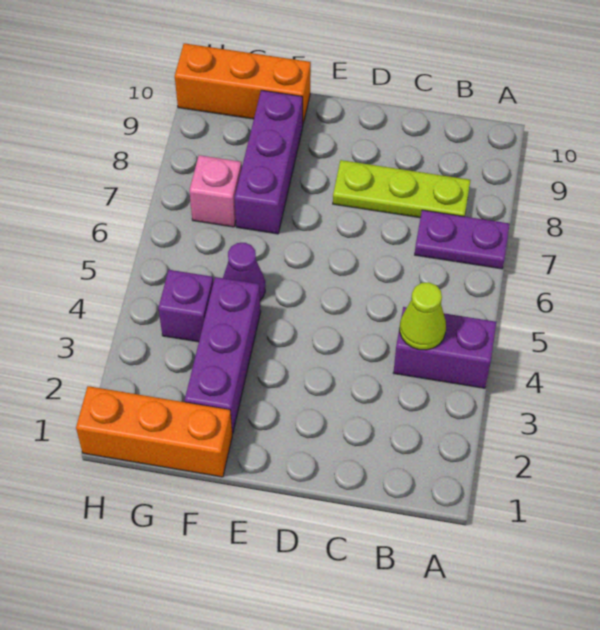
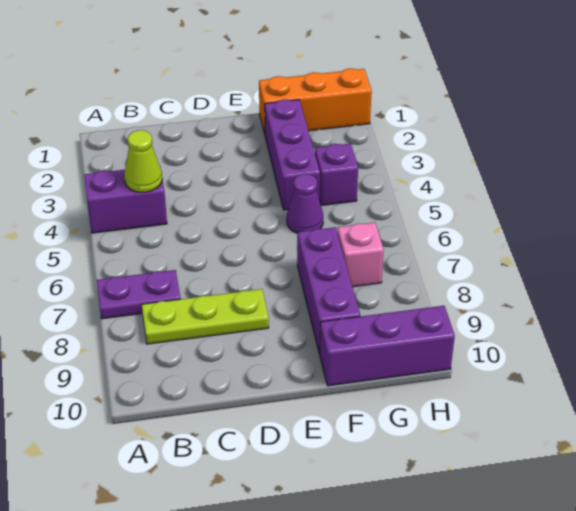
orange brick F10:H10 level 1 -> purple brick F10:H10 level 1

